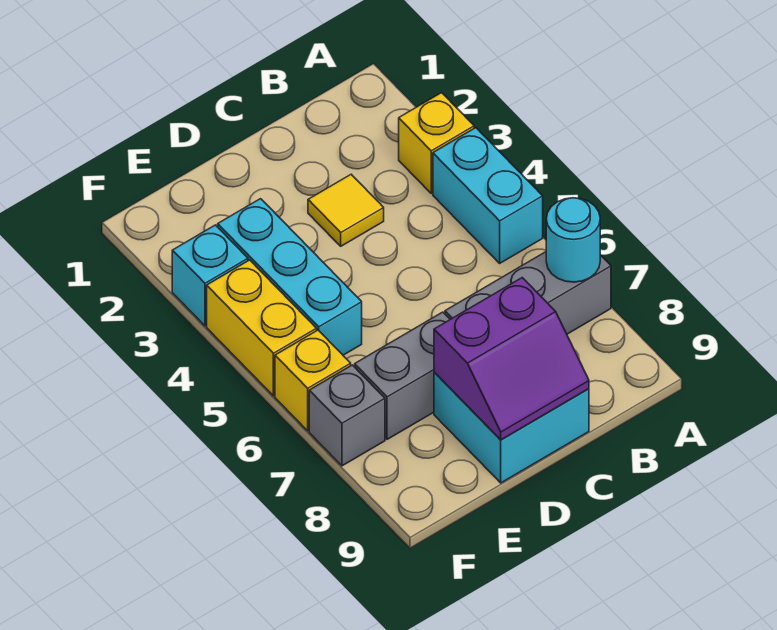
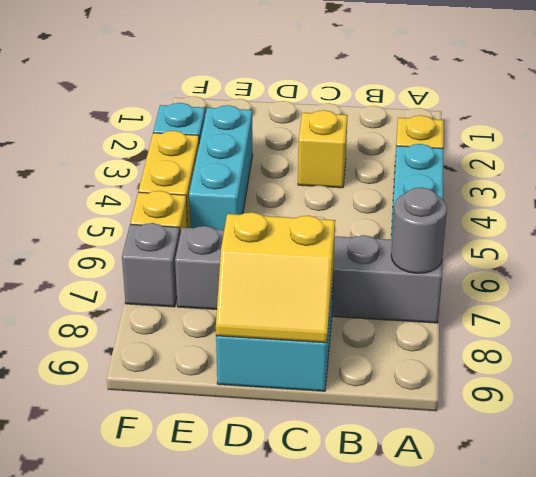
cyan round brick A7 level 2 -> grey round brick A7 level 2
yellow tile C3 level 1 -> yellow brick C3 level 1
purple slope C8:D9 level 2 top 8 -> yellow slope C8:D9 level 2 top 8

